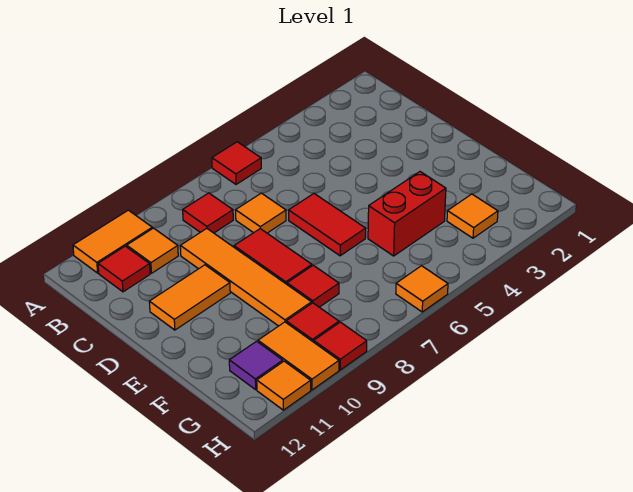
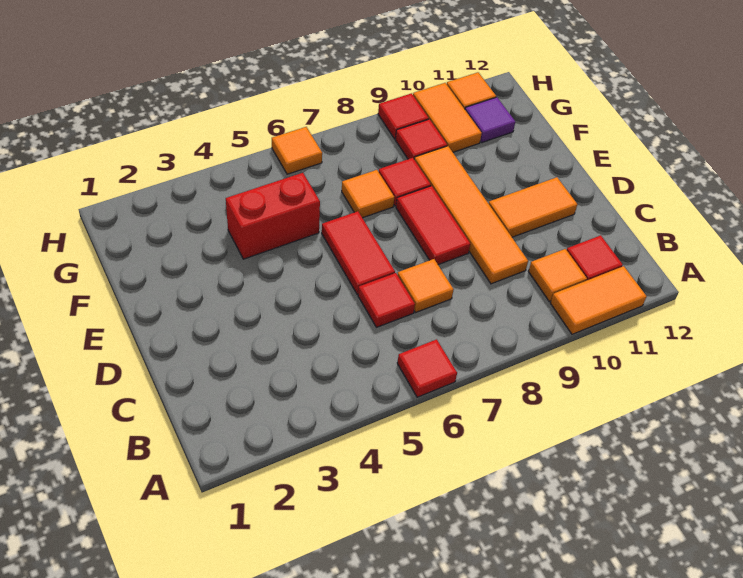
red tile B8 level 1 -> red tile C6 level 1
orange tile G3 level 1 -> orange tile F7 level 1

